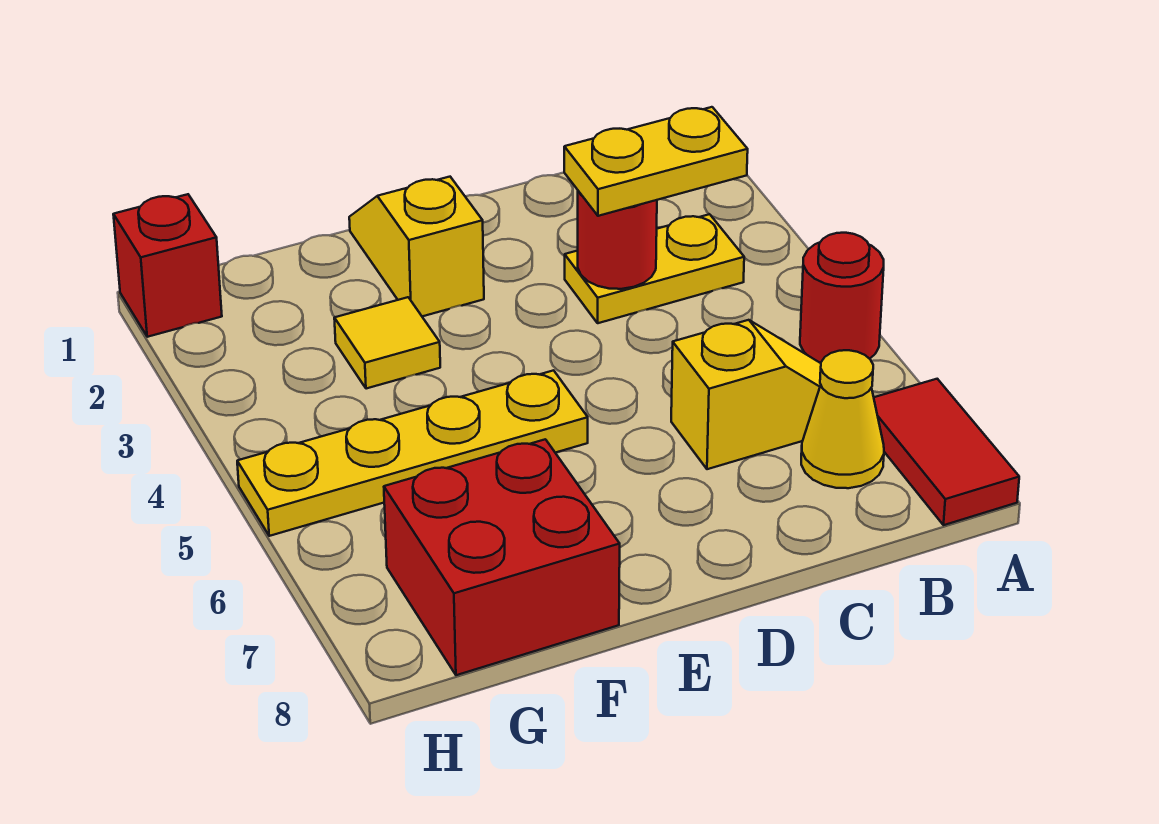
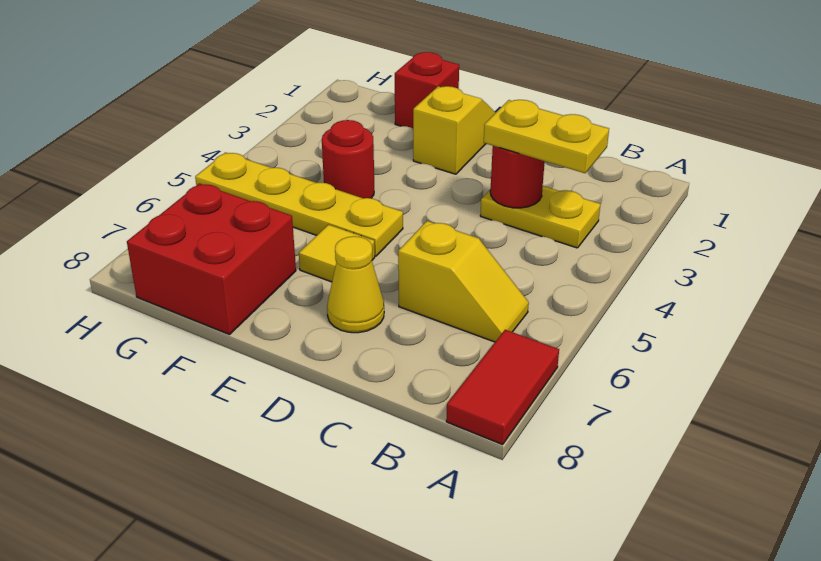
red round brick A5 level 1 -> red round brick F4 level 1
yellow cone B7 level 1 -> yellow cone D7 level 1
yellow tile F3 level 1 -> yellow tile E6 level 1
red brick H1 level 1 -> red brick F1 level 1

